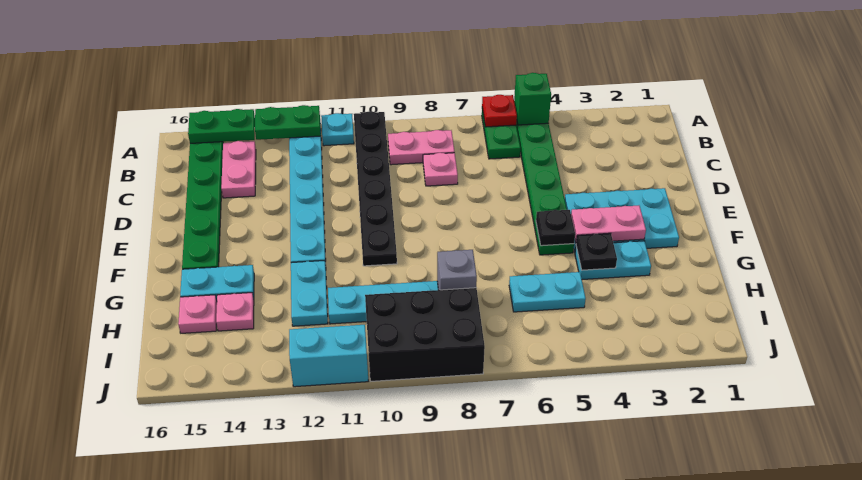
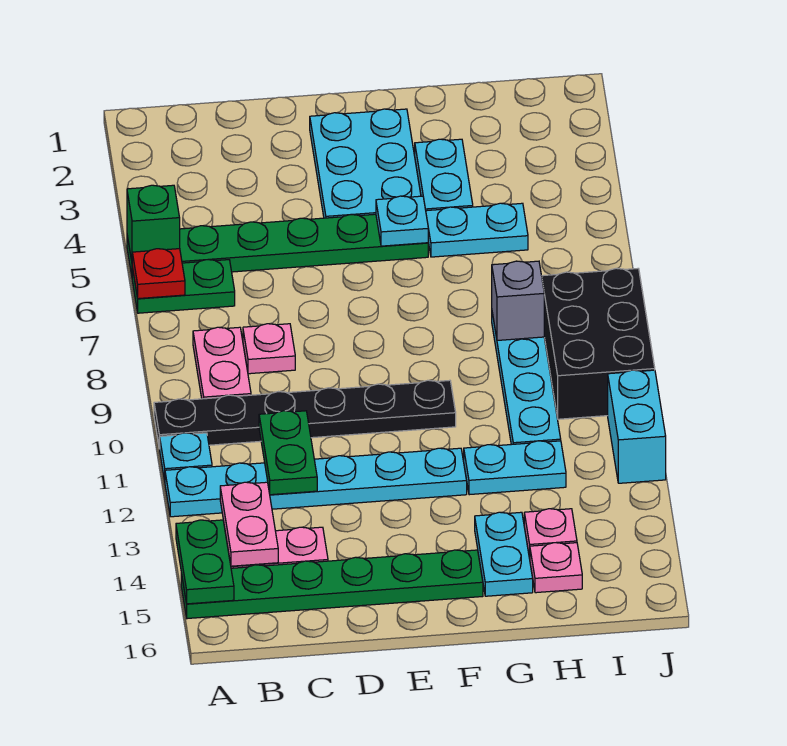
green plate A12:A13 level 2 -> green plate C11:C12 level 2
pink plate F3:F4 level 2 -> pink plate B13:B14 level 2
black plate F5 level 2 -> cyan plate F5 level 2
black plate G4 level 2 -> none
cyan plate H5:H6 level 1 -> cyan plate G5:H5 level 1

